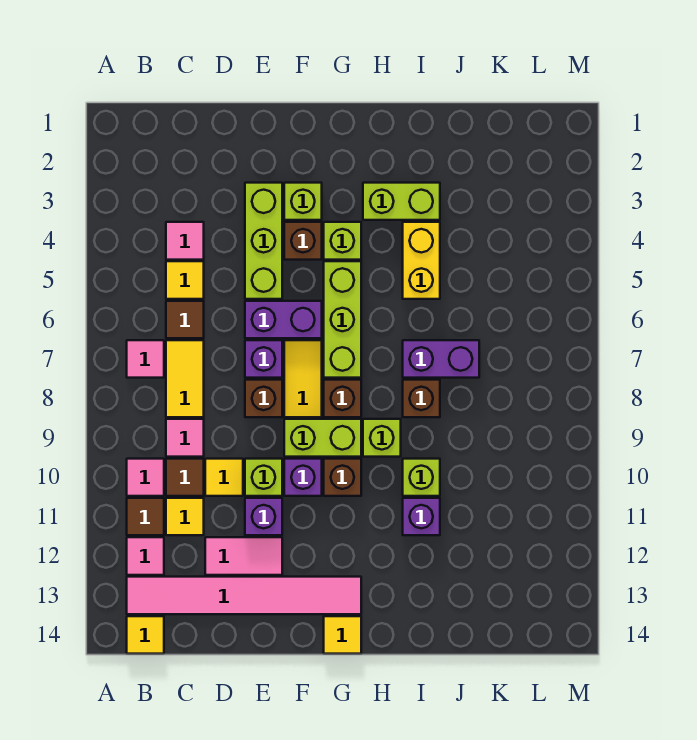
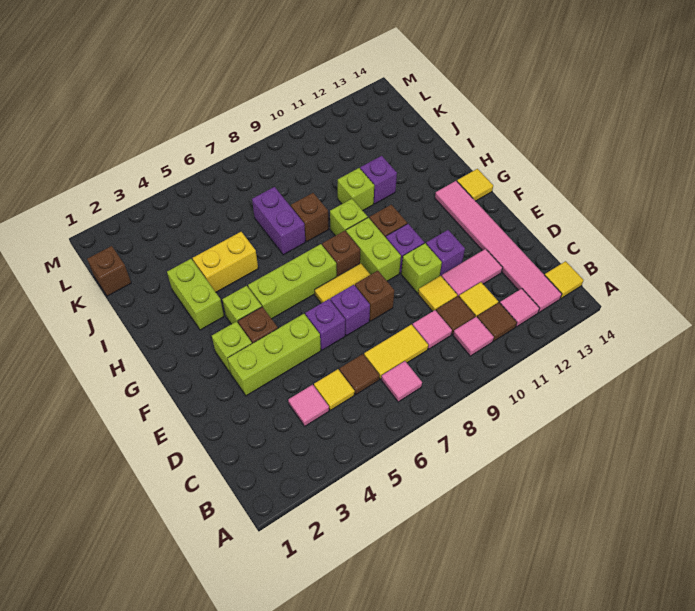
pink tile D12:E12 level 1 -> pink tile D11:D12 level 1
purple brick E6:F6 level 1 -> purple brick E6 level 1
none -> brown brick K1 level 1

